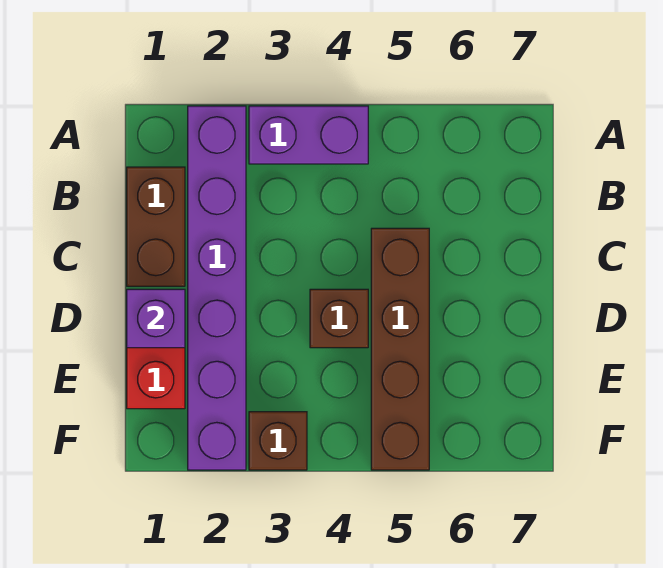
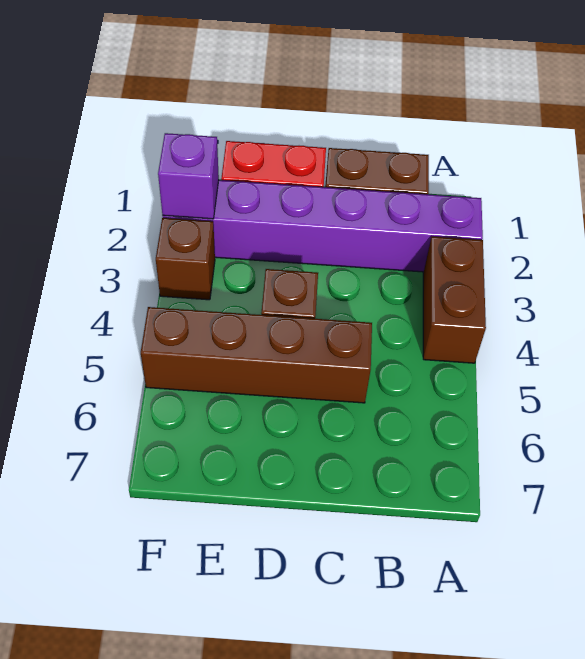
purple brick A3:A4 level 1 -> brown brick A3:A4 level 1
purple brick D1 level 2 -> purple brick F2 level 2

